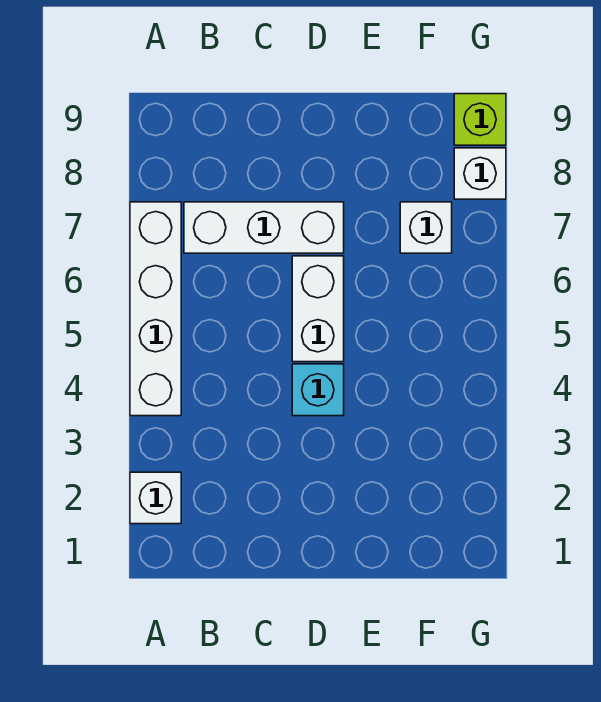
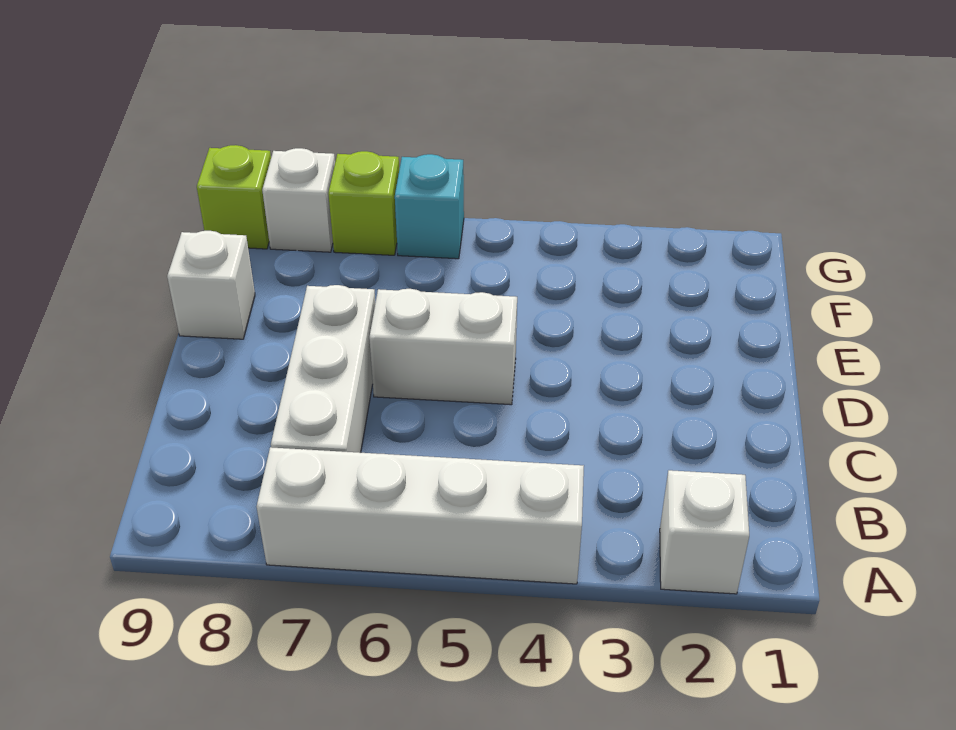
cyan brick D4 level 1 -> cyan brick G6 level 1
white brick F7 level 1 -> white brick E9 level 1
none -> lime brick G7 level 1

